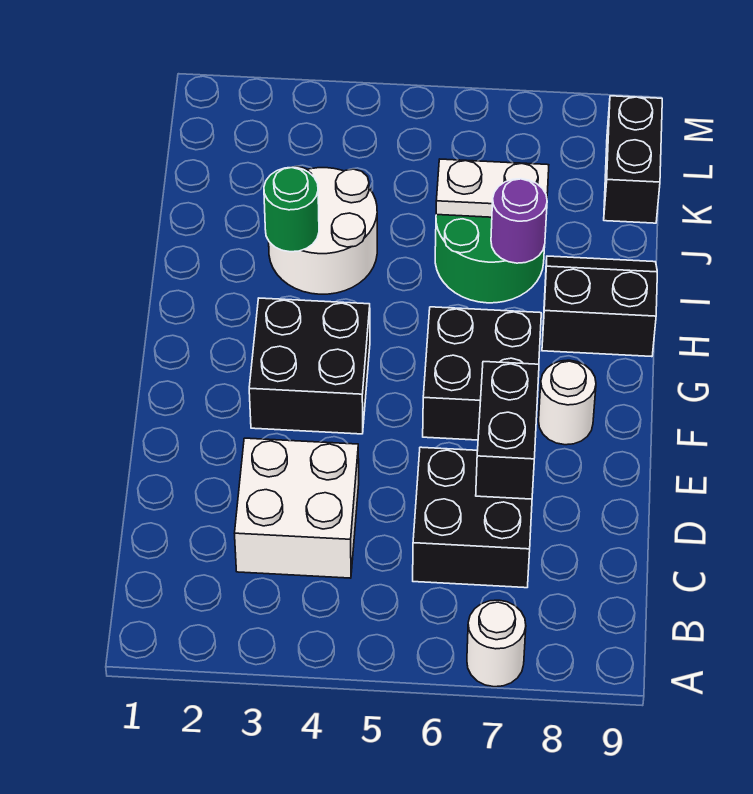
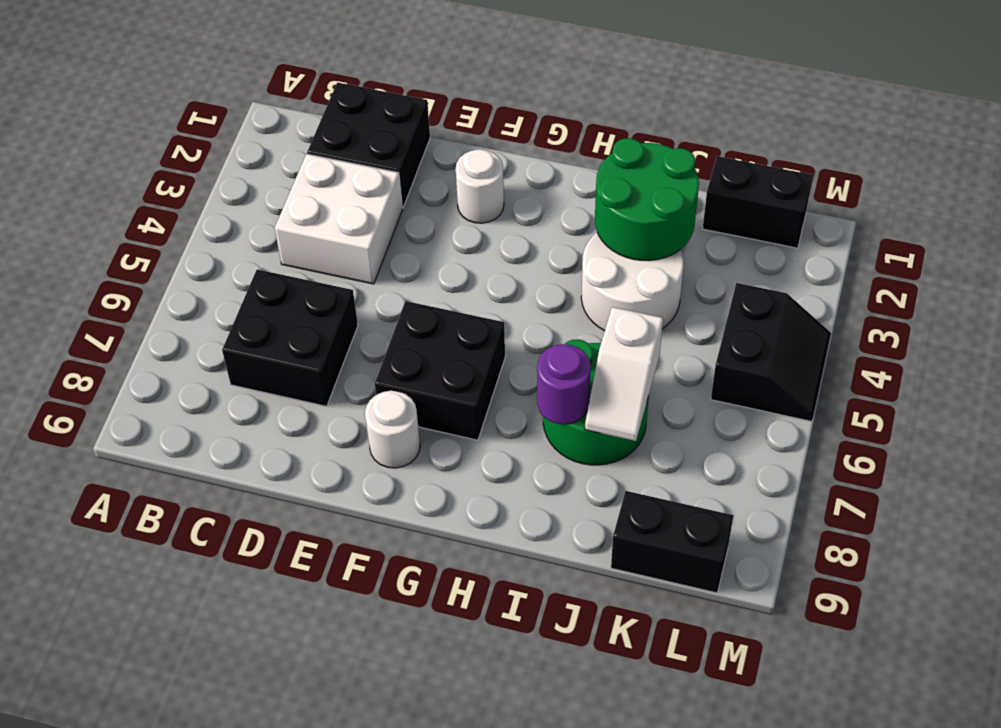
white round brick A7 level 1 -> white round brick F2 level 1
black brick D7:E7 level 2 -> black brick K1:L1 level 1
black brick F3:G4 level 1 -> black brick C1:D2 level 1
black slope H8:I9 level 1 top H -> black slope L4:M5 level 1 top L
green round brick I3 level 2 -> green round brick I2:J3 level 2
white plate J6:J7 level 2 -> white slope J6:J7 level 2 top 6

